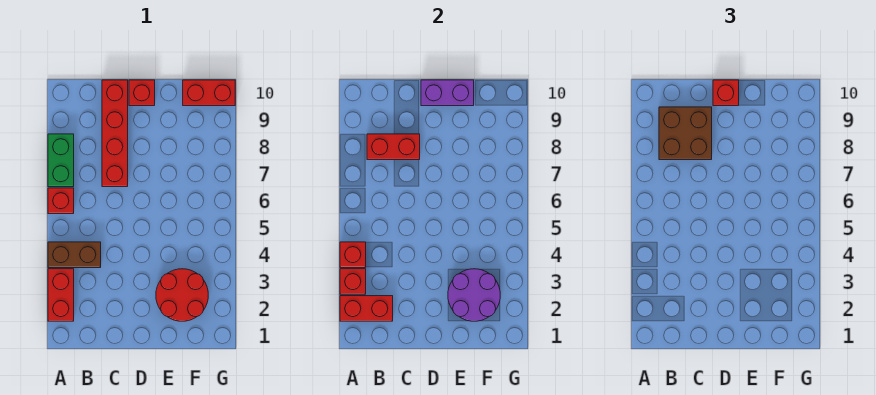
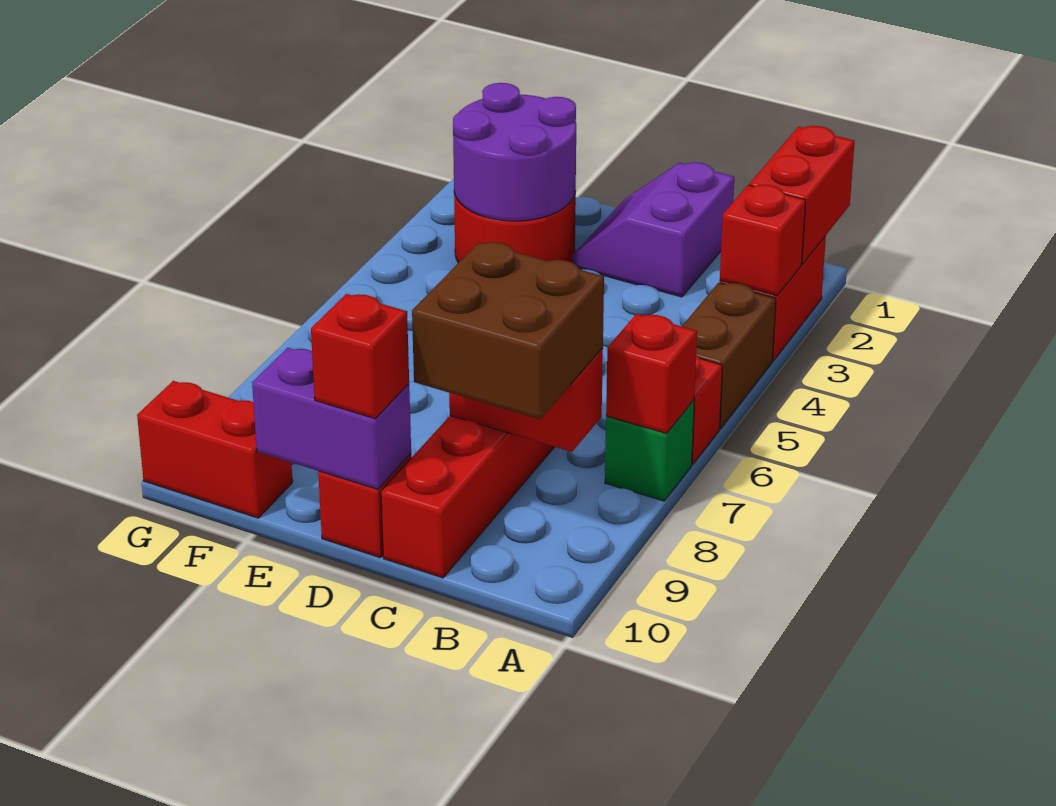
red brick A2:B2 level 2 -> red brick A1:A2 level 2
brown brick A4:B4 level 1 -> brown brick A4:A5 level 1
red brick A4 level 2 -> red brick A7 level 2
green brick A7:A8 level 1 -> green brick A7 level 1
none -> purple slope C1:D2 level 1 top C

